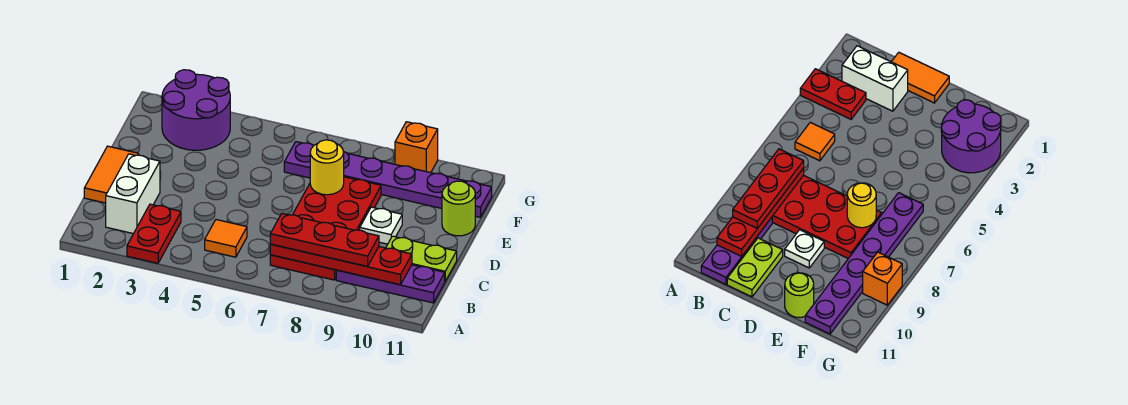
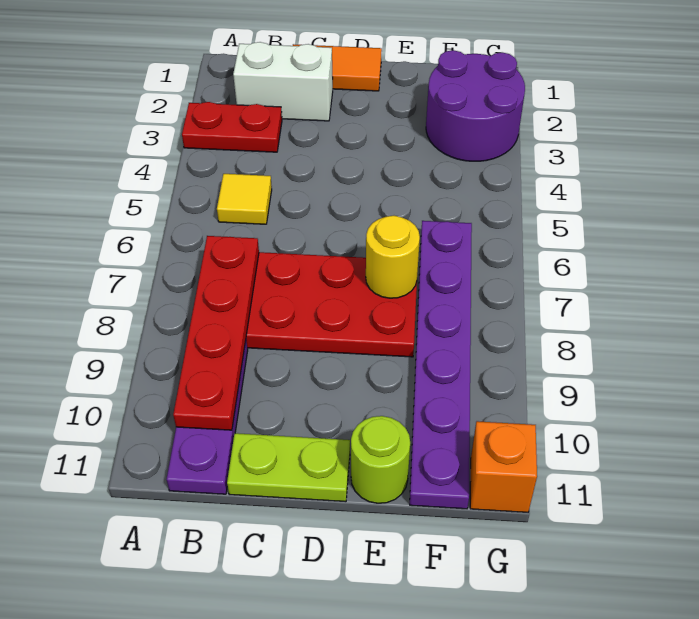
orange tile B5 level 1 -> yellow tile B5 level 1
red plate B7:B9 level 3 -> none
lime plate C10:C11 level 1 -> lime plate C11:D11 level 1
white plate D9 level 1 -> none
orange brick G9 level 1 -> orange brick G11 level 1

